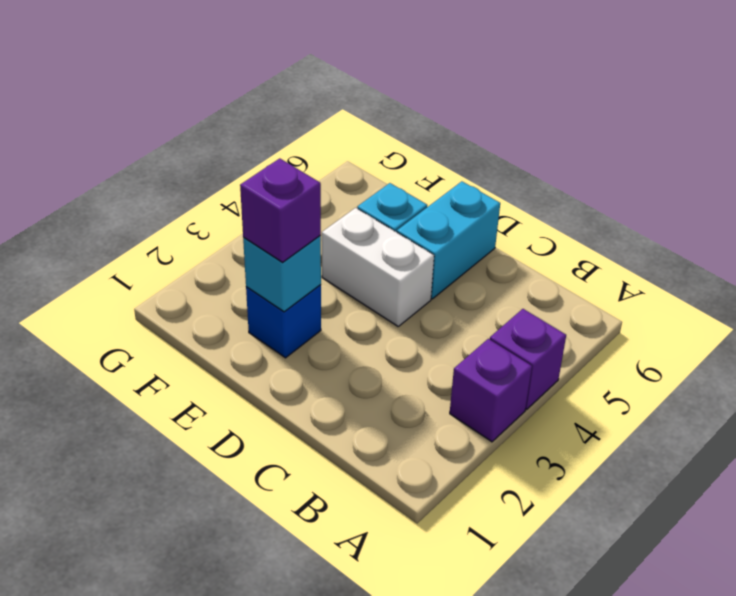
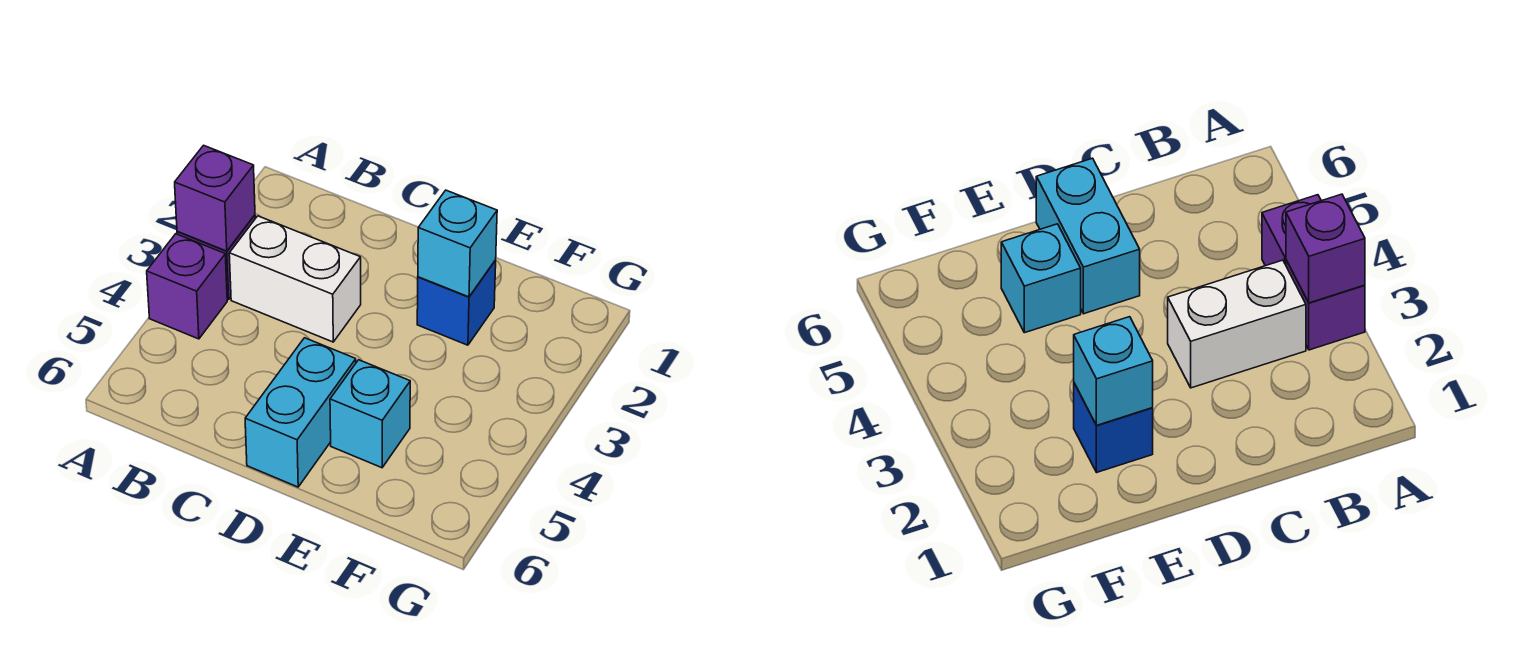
white brick D4:E4 level 1 -> white brick B3:C3 level 1
purple brick E2 level 3 -> purple brick A3 level 2

